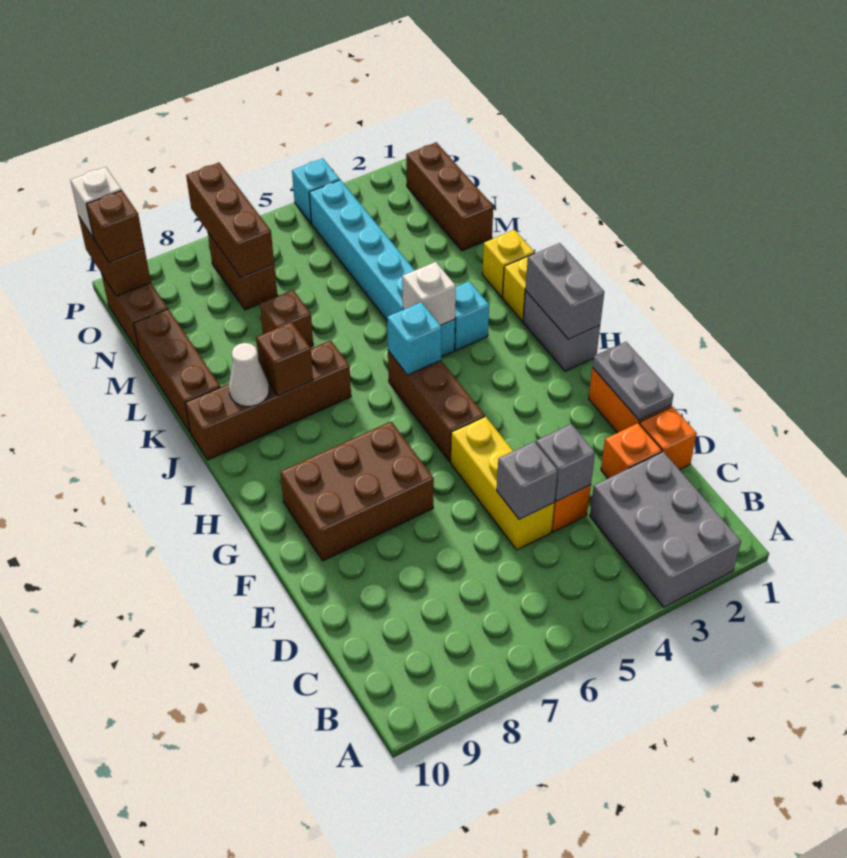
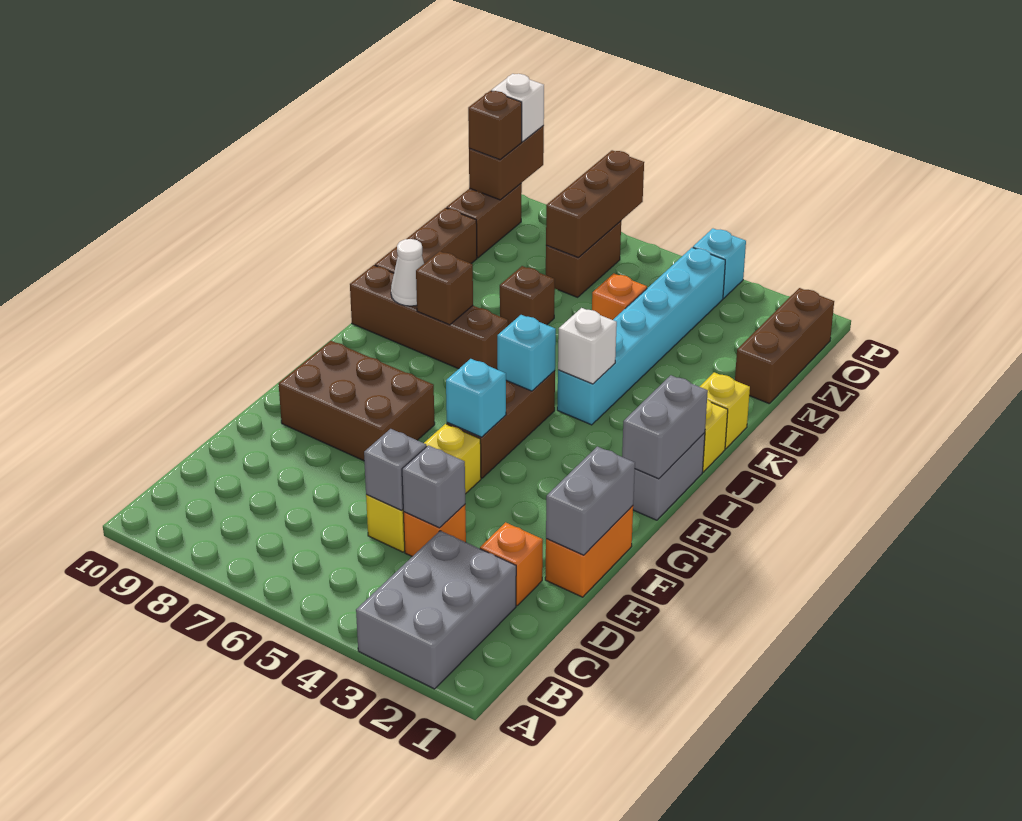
orange brick D1 level 1 -> orange brick M5 level 1
grey plate E1:F1 level 2 -> grey brick E1:F1 level 2
cyan brick J3 level 1 -> cyan brick G5 level 2

